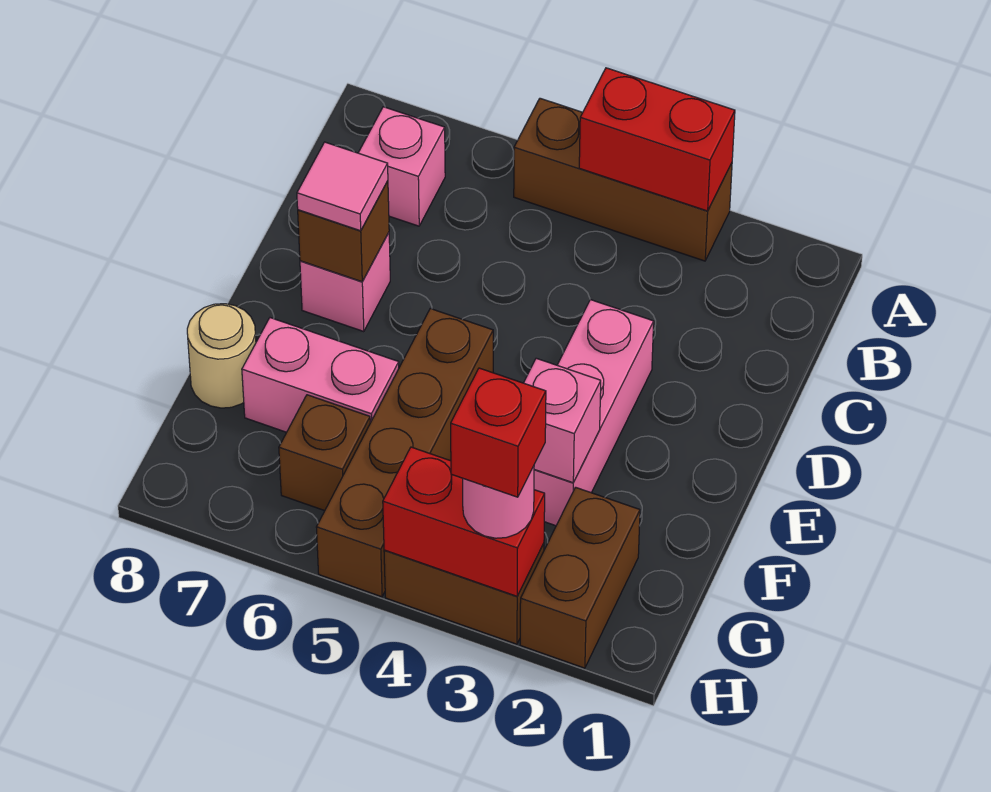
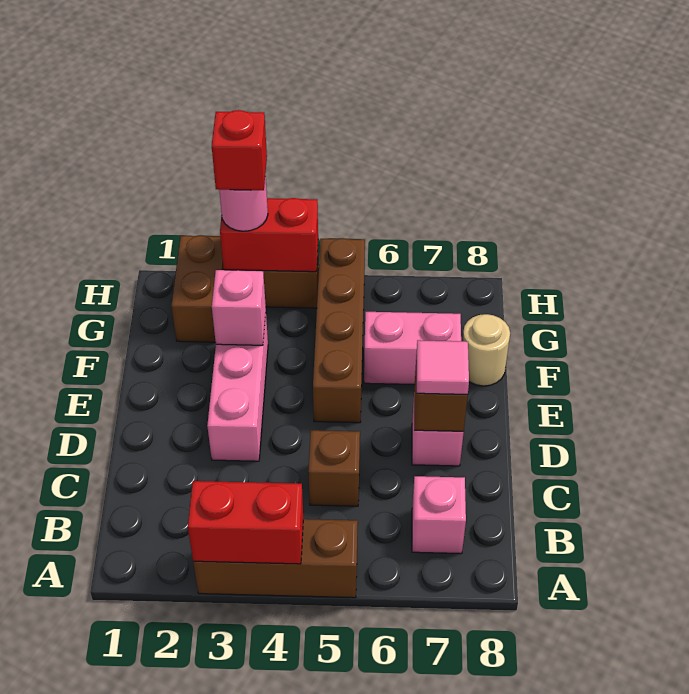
brown brick G6 level 1 -> brown brick C5 level 1

